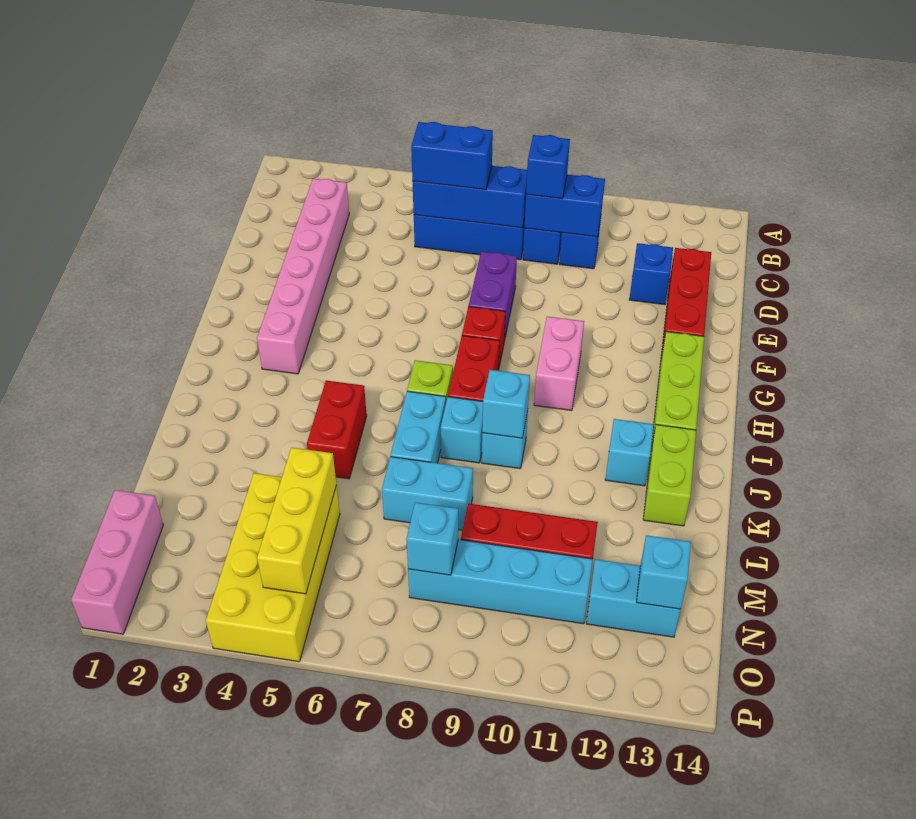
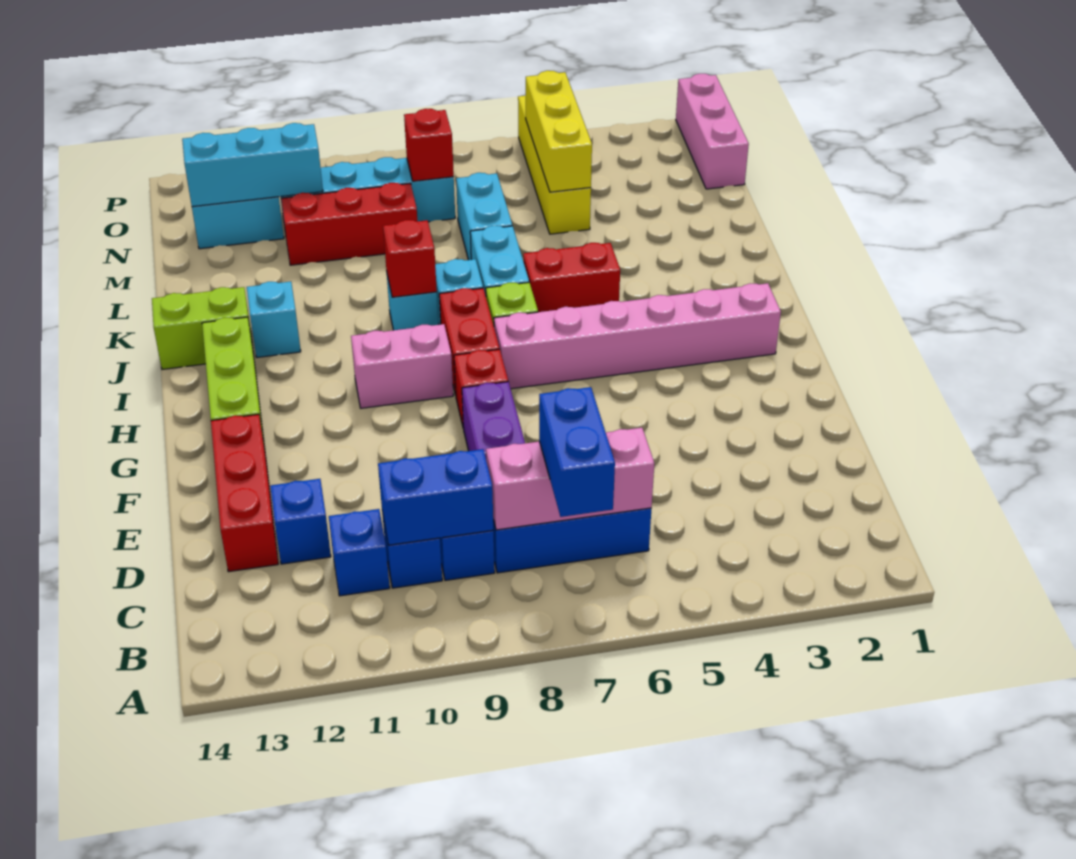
pink brick C3:H3 level 1 -> pink brick H2:H7 level 1
blue brick C6:C8 level 2 -> pink brick C6:C8 level 2
blue brick C6:C7 level 3 -> blue brick B7:C7 level 3
blue brick C9 level 3 -> blue brick C11 level 1
pink brick G10:H10 level 1 -> pink brick H9:H10 level 1
red brick J5:K5 level 1 -> red brick J5:J6 level 1
cyan brick J9 level 2 -> red brick J9 level 2
lime brick J13:K13 level 1 -> lime brick J13:J14 level 1
cyan brick L7:L8 level 1 -> cyan brick L7:M7 level 1
yellow brick M4:P5 level 1 -> yellow brick M5:P5 level 1
cyan brick N8 level 2 -> red brick N8 level 2
cyan brick N13 level 2 -> cyan brick N11:N13 level 2

